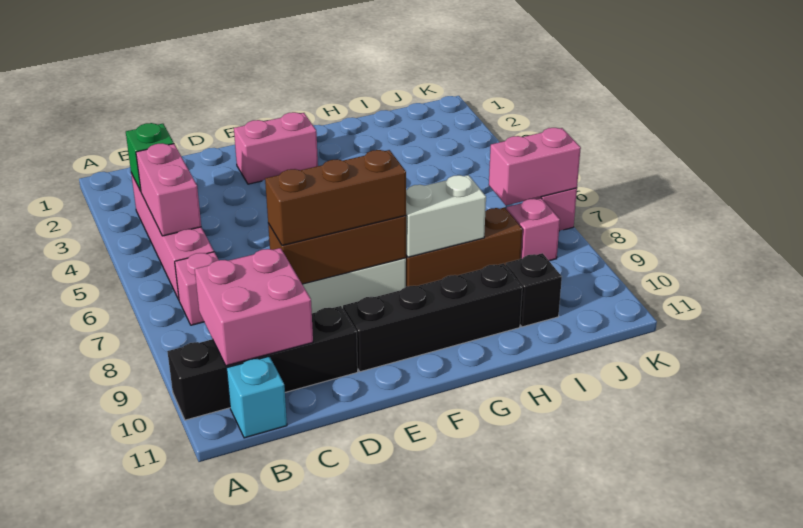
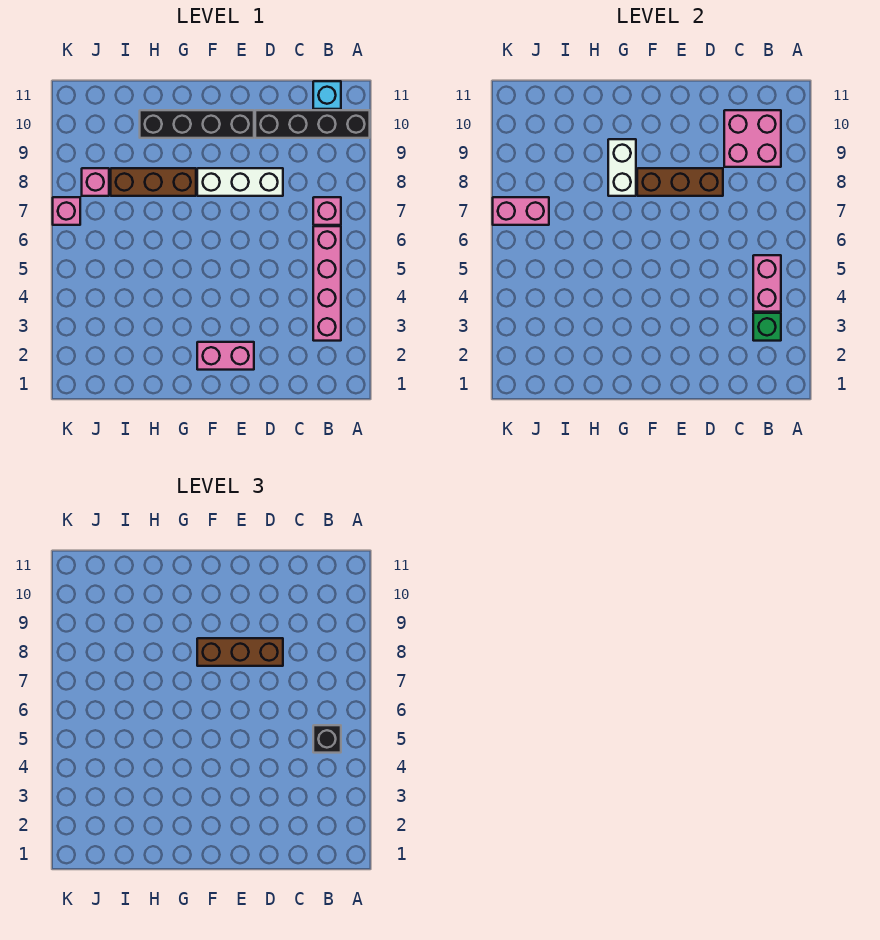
white brick G8:H8 level 2 -> white brick G8:G9 level 2
black brick I10 level 1 -> black brick B5 level 3

